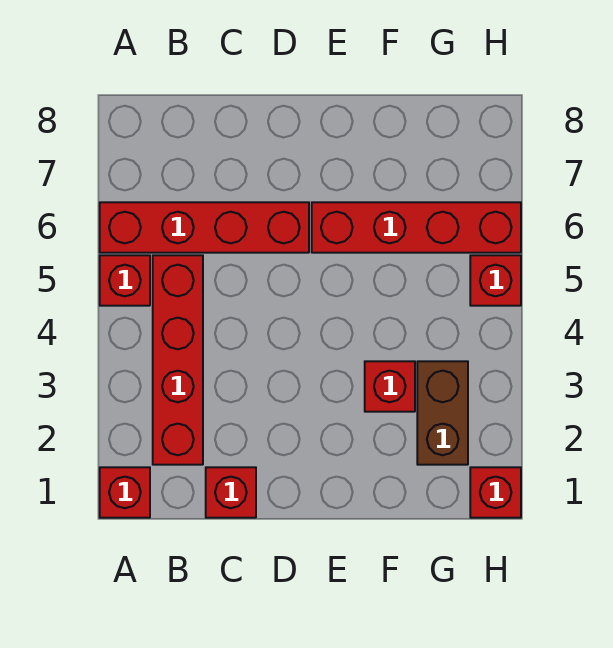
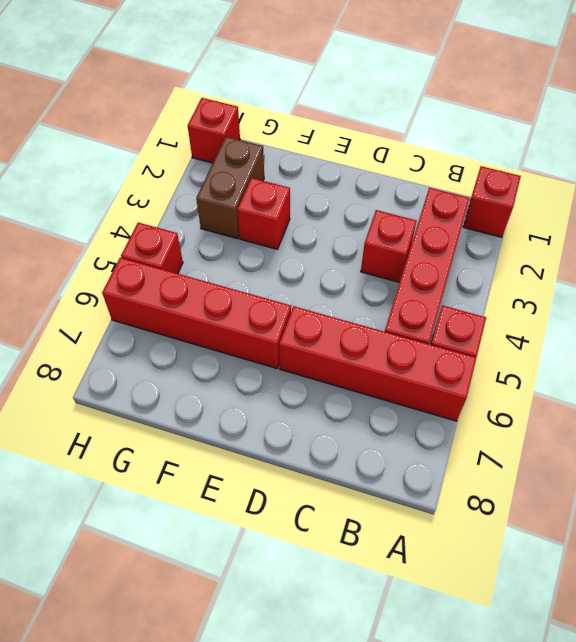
red brick C1 level 1 -> red brick C3 level 1

